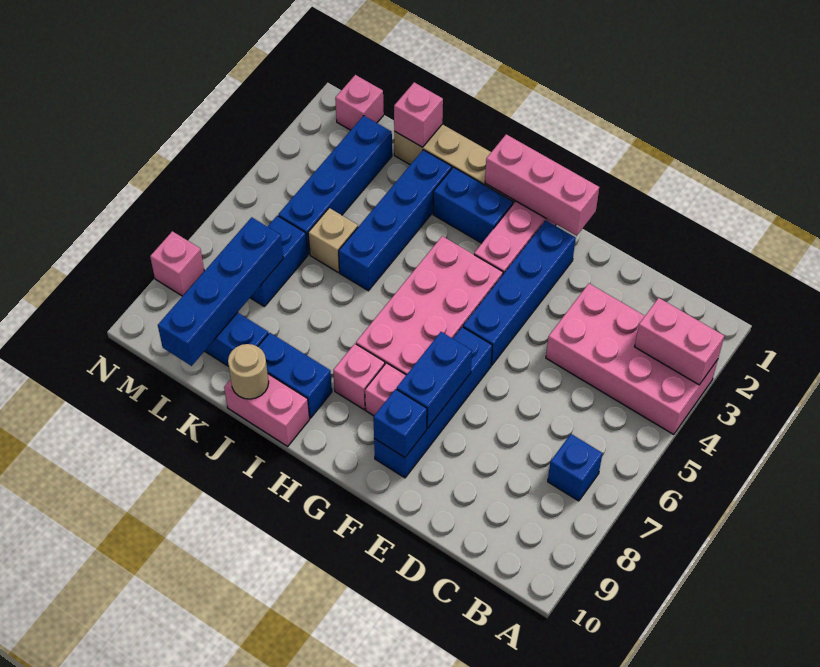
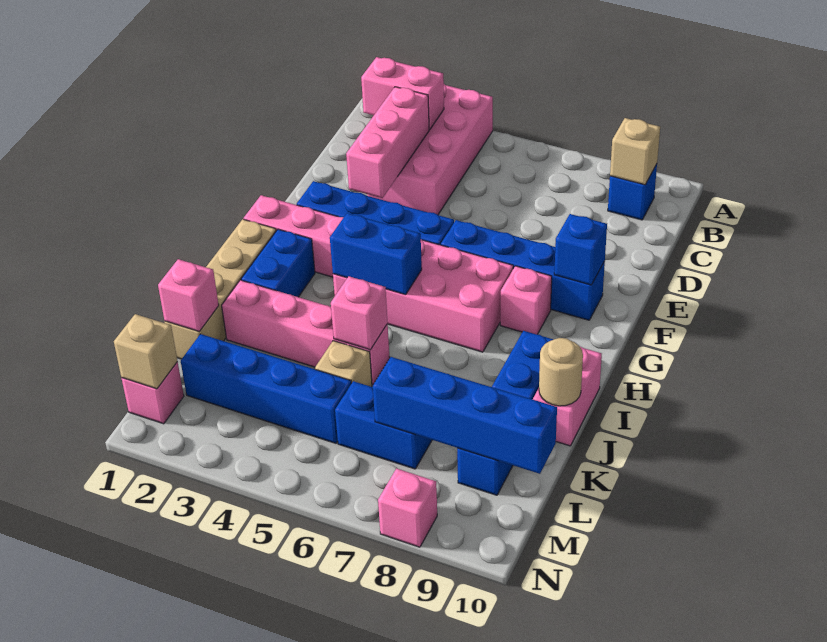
pink brick A3:B3 level 2 -> pink brick B2:B3 level 2
blue brick B7 level 1 -> blue brick B9 level 1
none -> tan brick B9 level 2
pink brick F1:H1 level 2 -> pink brick C3:E3 level 2
blue brick F7:F8 level 2 -> blue brick H4:H5 level 2
pink brick H8 level 1 -> pink brick J5 level 2
blue brick J2:J5 level 1 -> pink brick J2:J5 level 1
none -> tan brick M1 level 2

